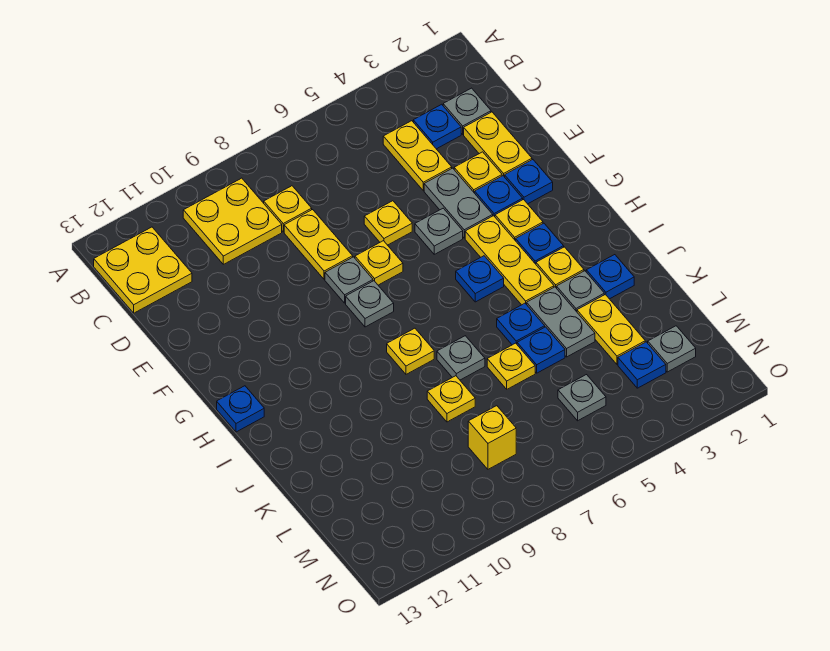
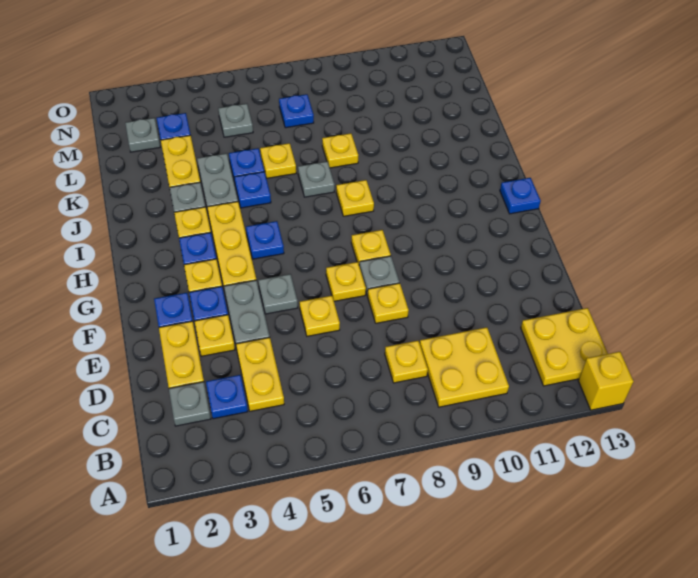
yellow plate D8:E8 level 1 -> yellow plate E8 level 1
grey plate G8 level 1 -> yellow plate G8 level 1
blue plate J2 level 1 -> blue plate M7 level 1
yellow brick M8 level 1 -> yellow brick A13 level 1

